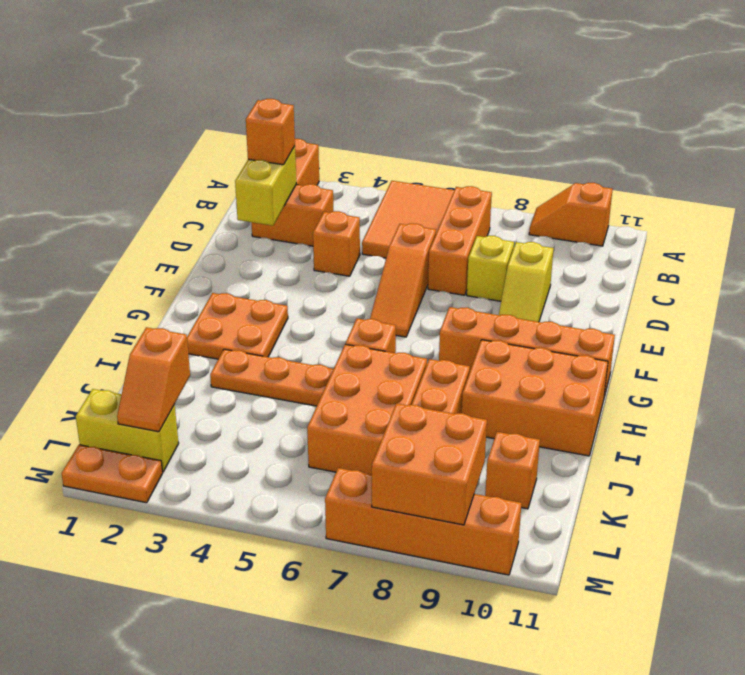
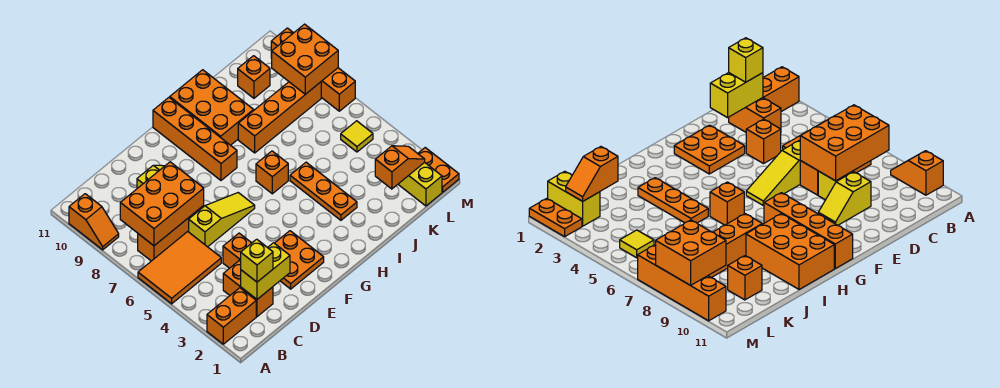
orange brick C2 level 3 -> yellow brick C2 level 3
orange slope D6:F6 level 1 top D -> yellow slope D6:F6 level 1 top D
orange plate G2:H3 level 1 -> orange plate E2:F3 level 1
orange brick I6:K7 level 1 -> orange brick B7:D8 level 2
none -> yellow tile L5 level 1

